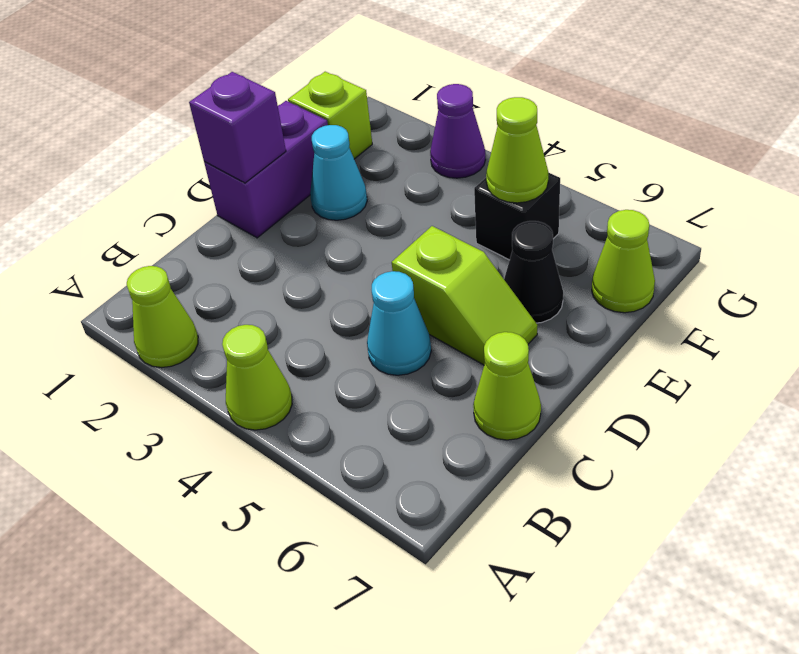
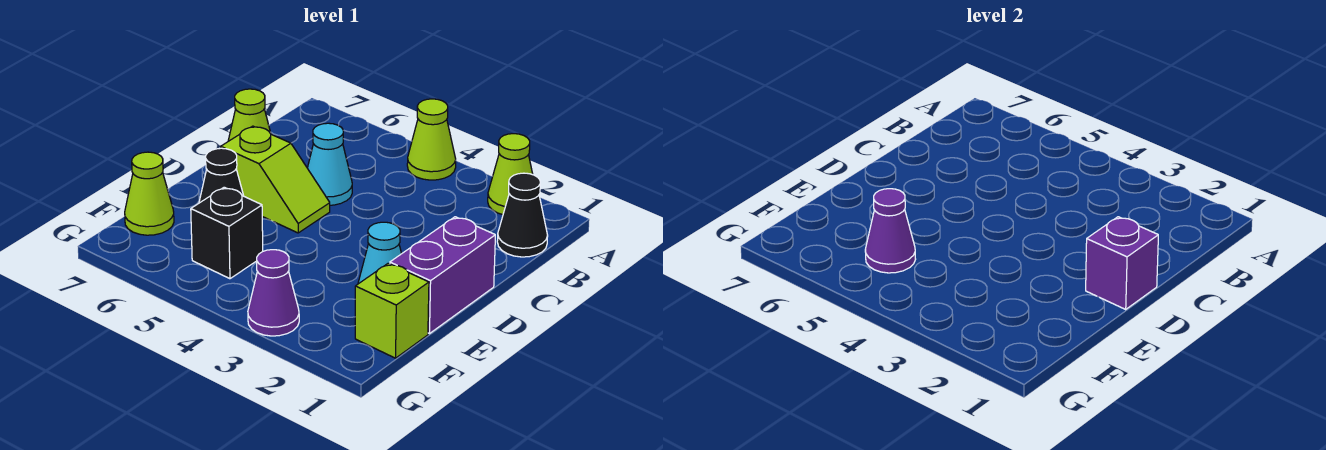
none -> black cone B1 level 1
lime slope D5:D6 level 1 top 5 -> lime slope D5:D6 level 1 top 6
lime cone F5 level 2 -> purple cone F5 level 2

